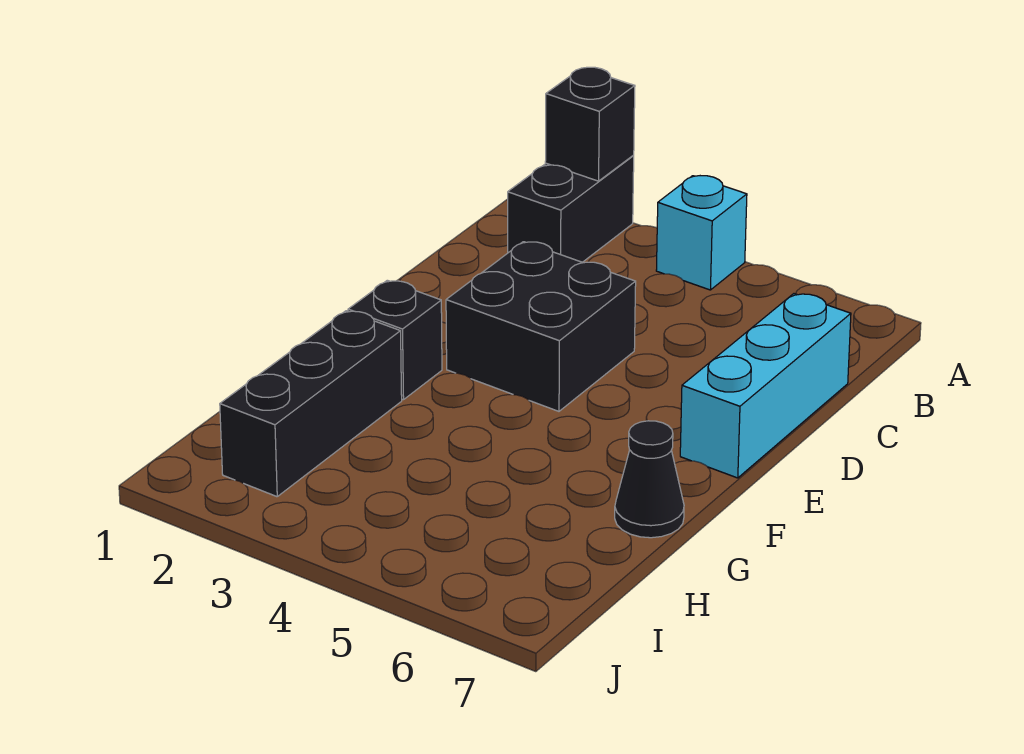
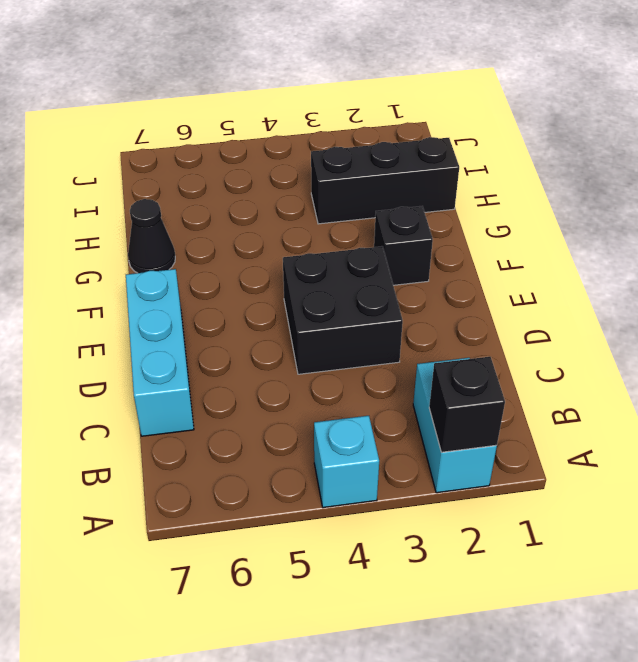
black brick A2:B2 level 1 -> cyan brick A2:B2 level 1
black brick G2:I2 level 1 -> black brick H1:H3 level 1

